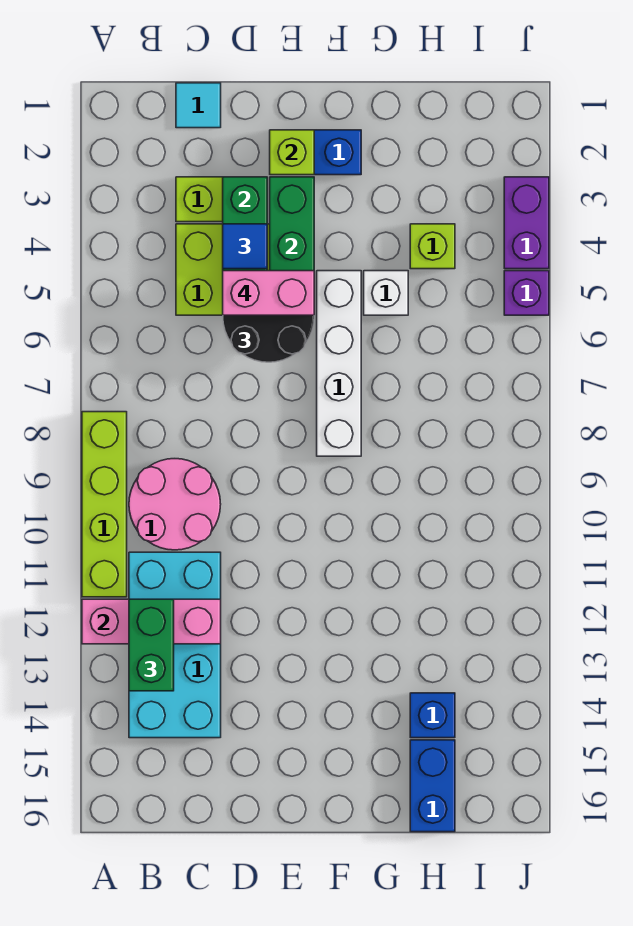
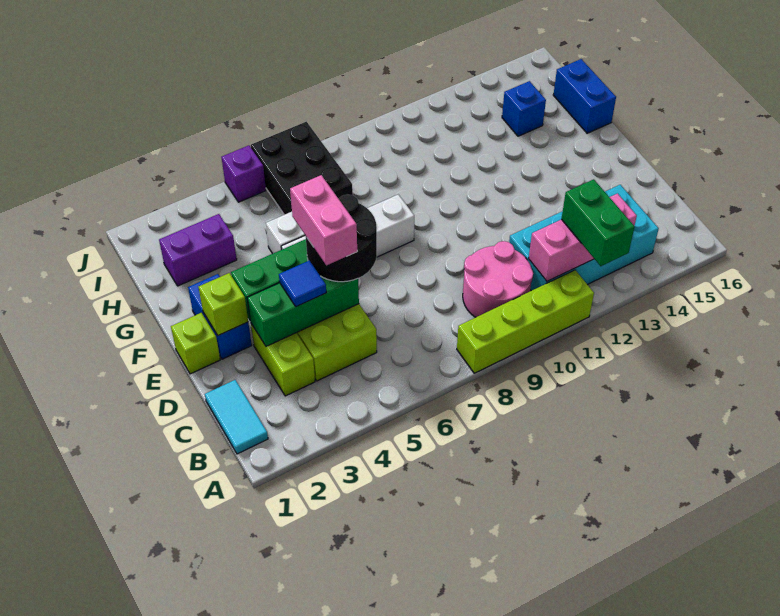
pink brick A12:C12 level 2 -> pink brick B11:B13 level 2
green brick B12:B13 level 3 -> green brick A12:B12 level 3
cyan tile C1 level 1 -> cyan tile B1:C1 level 1
lime brick H4 level 1 -> lime brick E1 level 1
none -> black brick H6:J7 level 1
blue brick H15:H16 level 1 -> blue brick G16:H16 level 1
purple brick J3:J4 level 1 -> purple brick H2:H3 level 1

